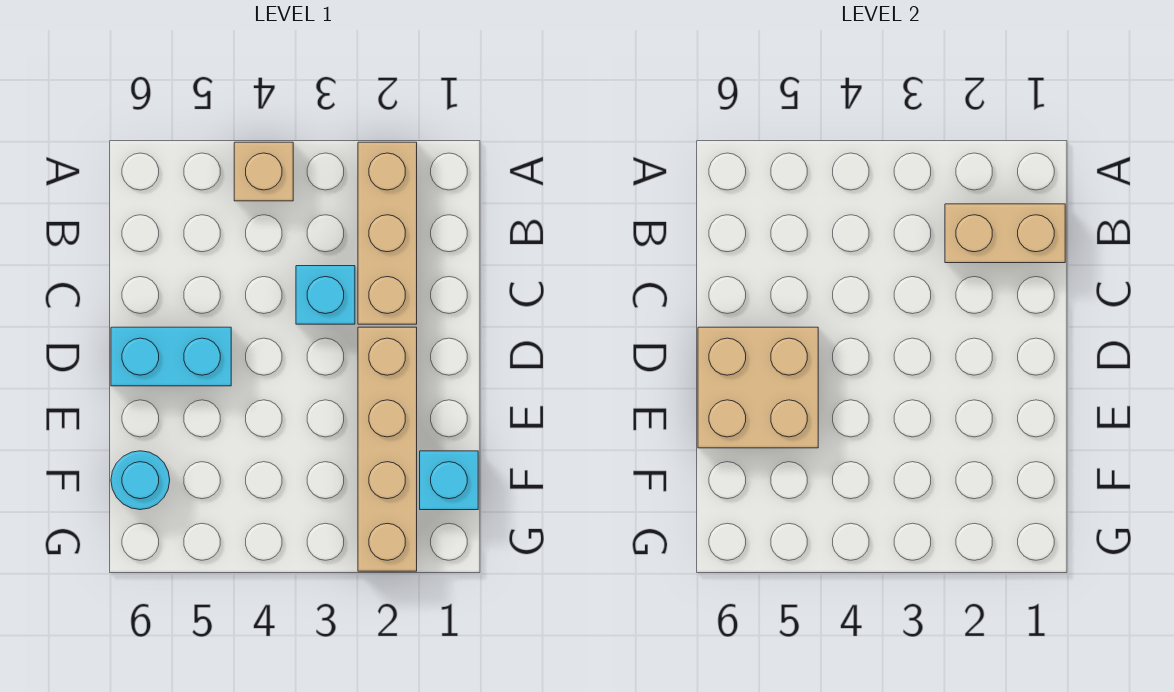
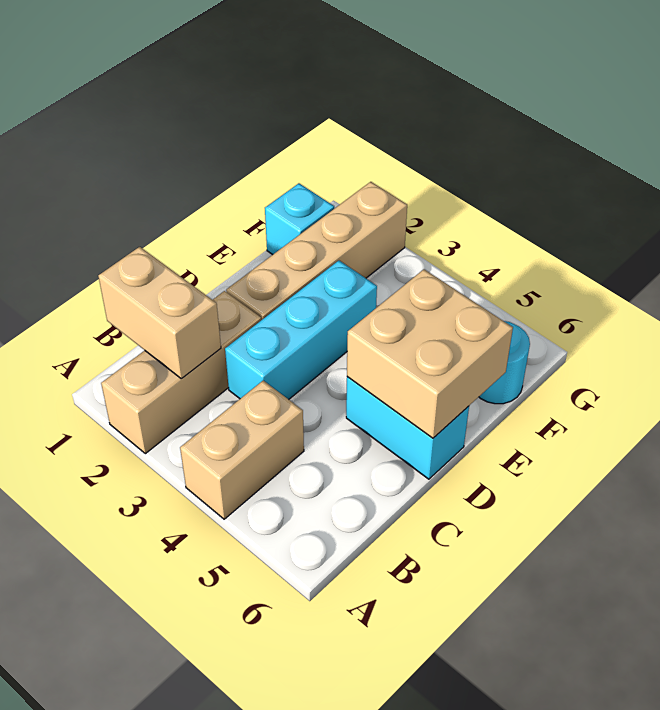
tan brick A4 level 1 -> tan brick A4:B4 level 1
cyan brick C3 level 1 -> cyan brick C3:E3 level 1

